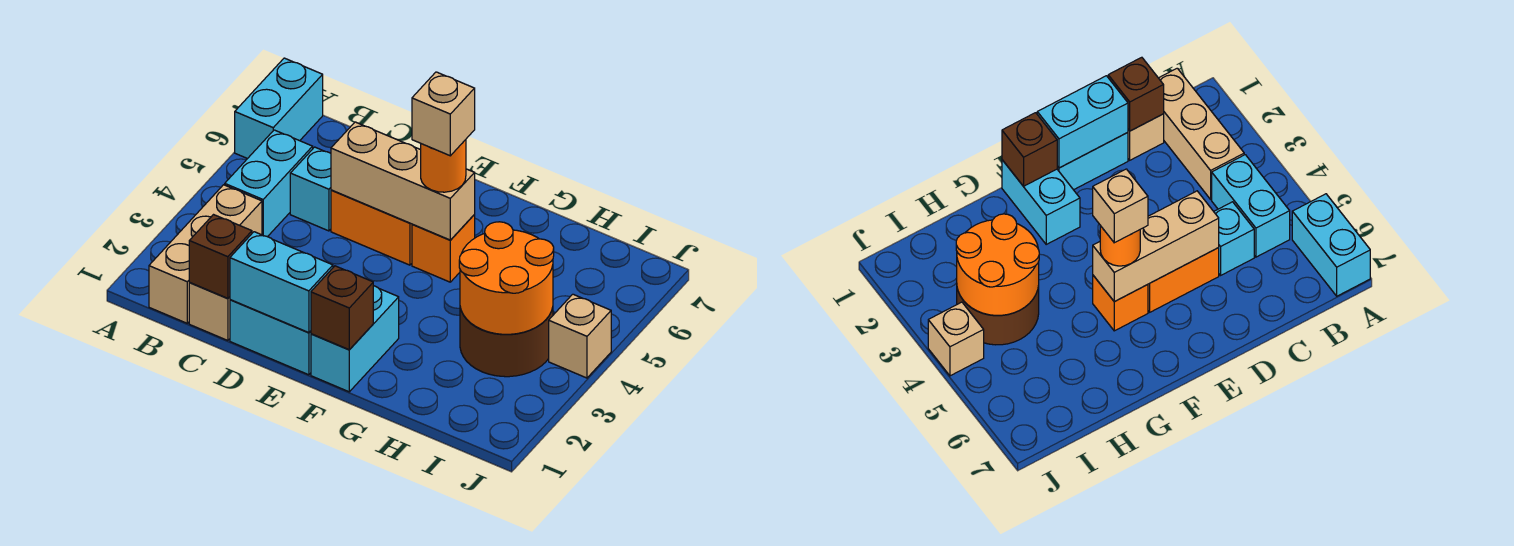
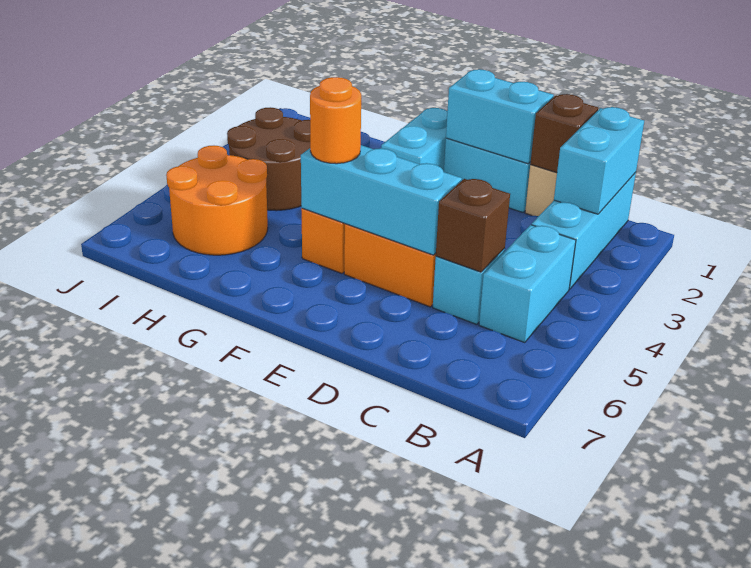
cyan brick A6:A7 level 1 -> cyan brick B1:B2 level 2
tan brick B1:B3 level 1 -> cyan brick B1:B3 level 1
tan brick D5:F5 level 2 -> cyan brick D5:F5 level 2
brown brick F1 level 2 -> brown brick C5 level 2
tan brick F5 level 4 -> none
orange round brick H3:I4 level 2 -> orange round brick H5:I6 level 1
tan brick J4 level 1 -> none

